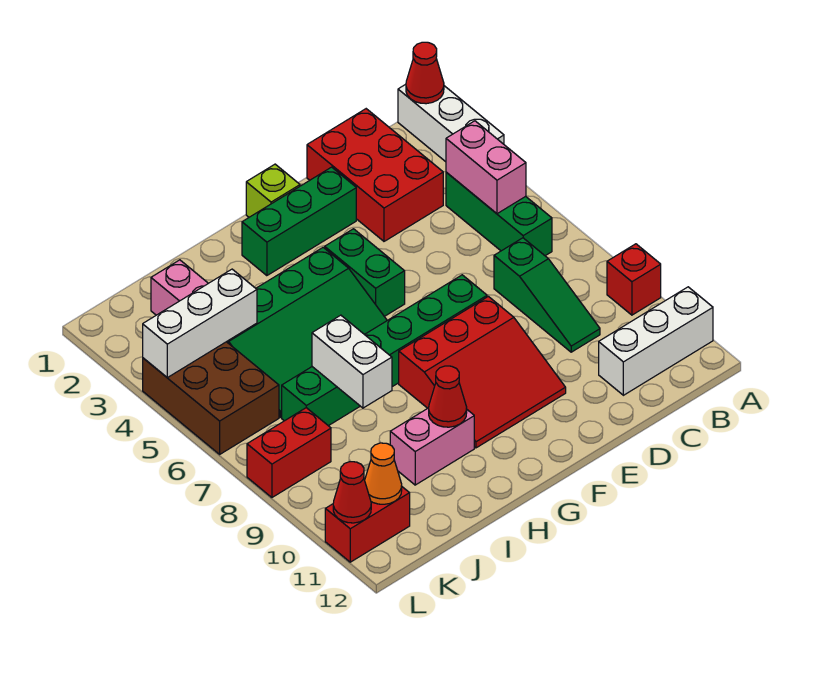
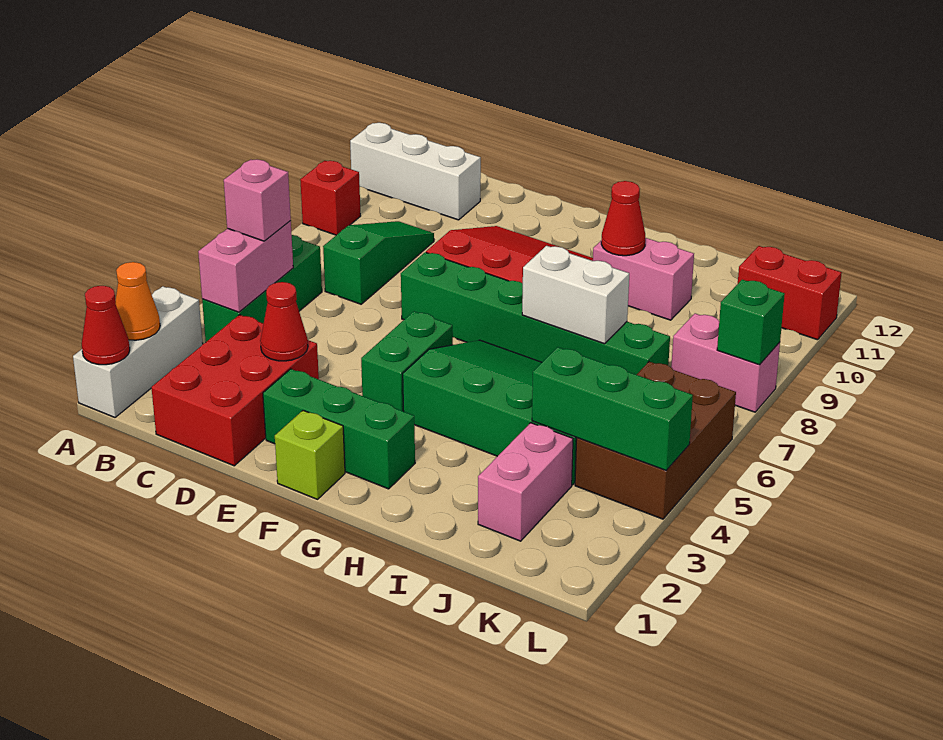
none -> pink brick B5 level 3
white brick I7:I8 level 2 -> white brick H7:I7 level 2
white brick J4:L4 level 2 -> green brick J4:L4 level 2
red brick K8:L8 level 1 -> pink brick K8:L8 level 1
orange cone K11 level 2 -> orange cone A2 level 2
none -> green brick L8 level 2
red cone L11 level 2 -> red cone D3 level 2

